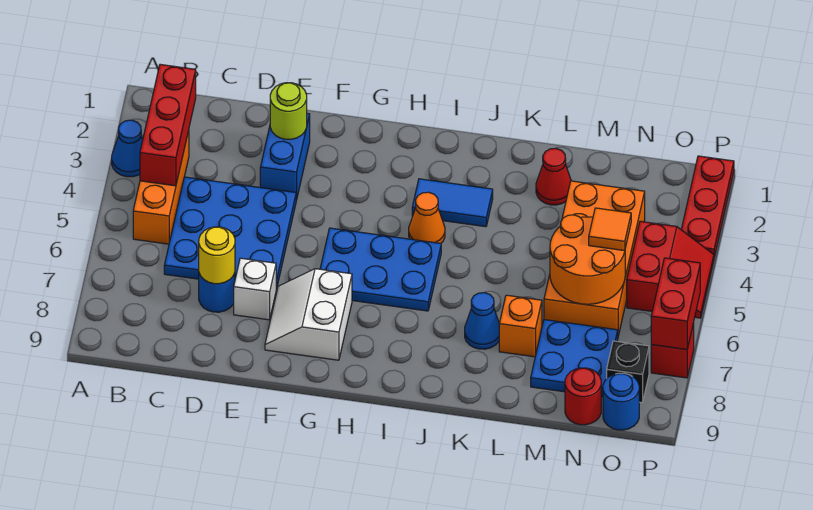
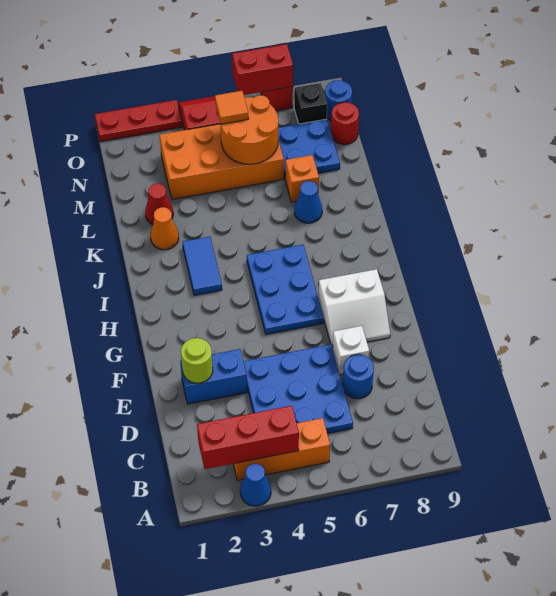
yellow round brick D7 level 2 -> none
orange cone I4 level 1 -> orange cone K2 level 1

